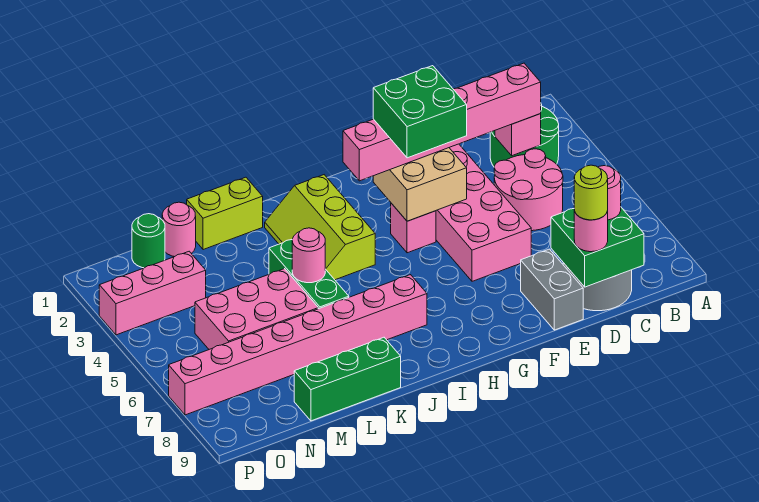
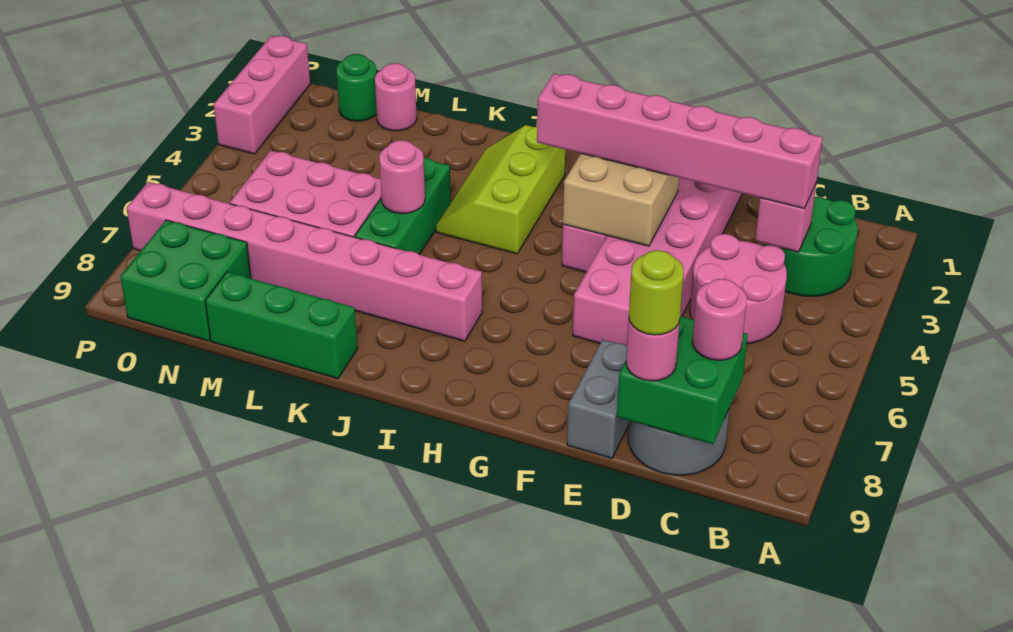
green brick F3:G4 level 4 -> green brick N8:O9 level 1
lime brick K1:L1 level 1 -> none
pink brick N3:P3 level 1 -> pink brick P1:P3 level 1

